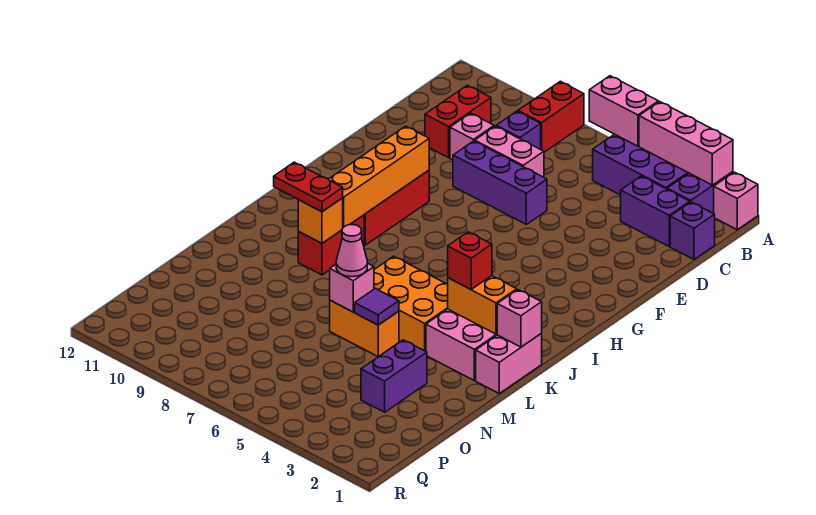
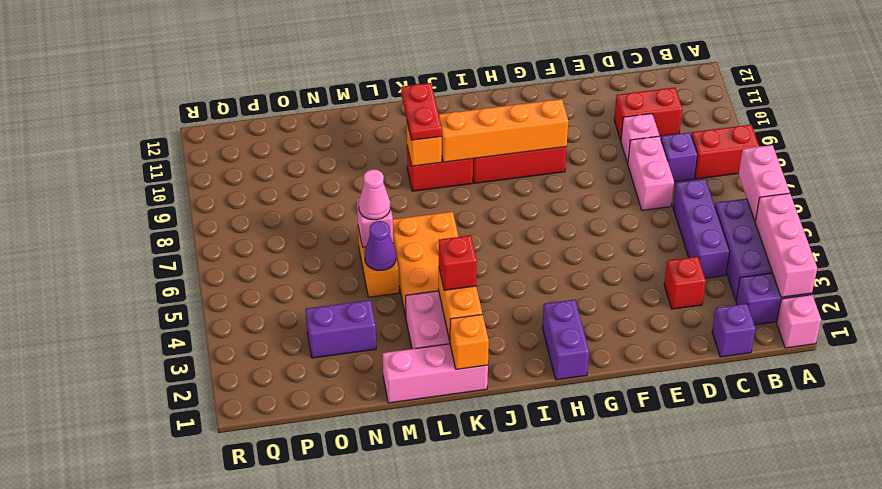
purple brick C2:C3 level 1 -> purple brick H1:H2 level 1
none -> red brick D3 level 1
purple brick E6:E8 level 1 -> purple brick C4:C6 level 1
pink brick K1:L1 level 1 -> pink brick K1:M1 level 1
pink brick K1 level 2 -> orange brick K1 level 2
purple tile M5 level 2 -> purple cone M5 level 2

